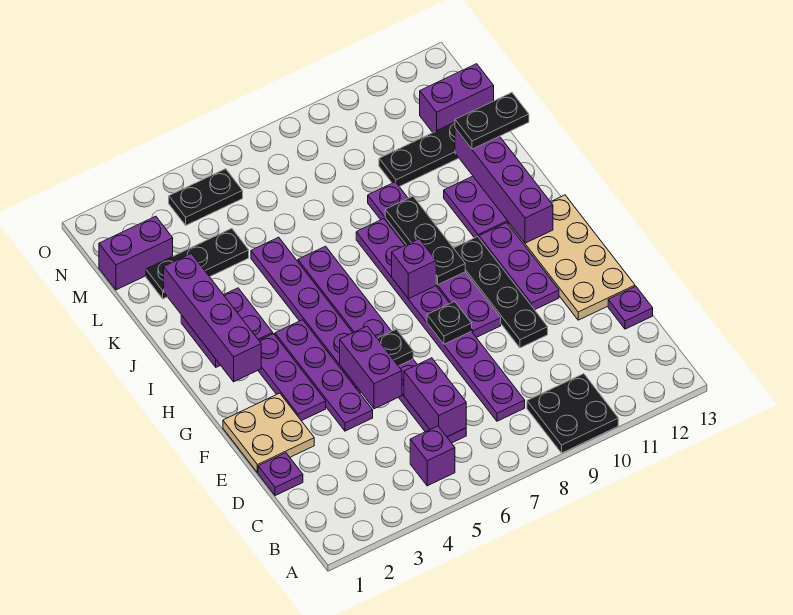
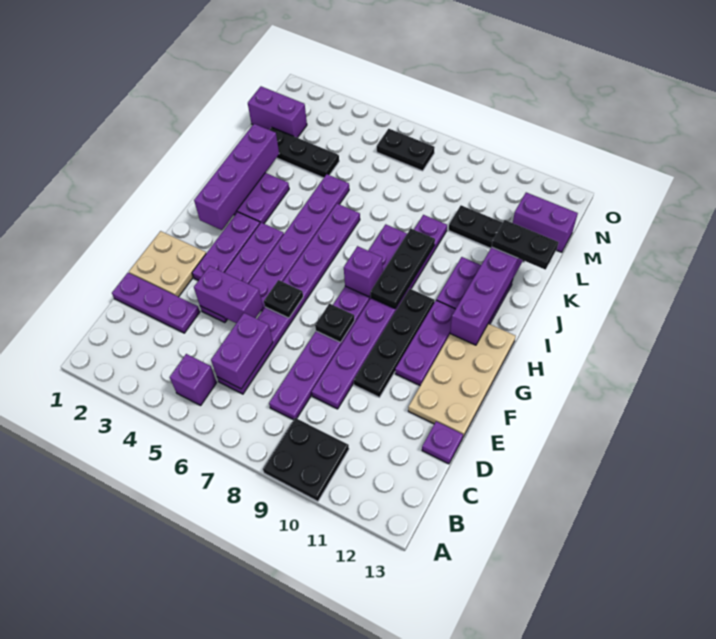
purple plate D1 level 1 -> purple plate D1:D3 level 1
purple brick E5:F5 level 2 -> purple brick E4:E5 level 2
purple plate F9:K9 level 1 -> purple plate D9:K9 level 1
black plate N4:N5 level 1 -> black plate N6:N7 level 1

